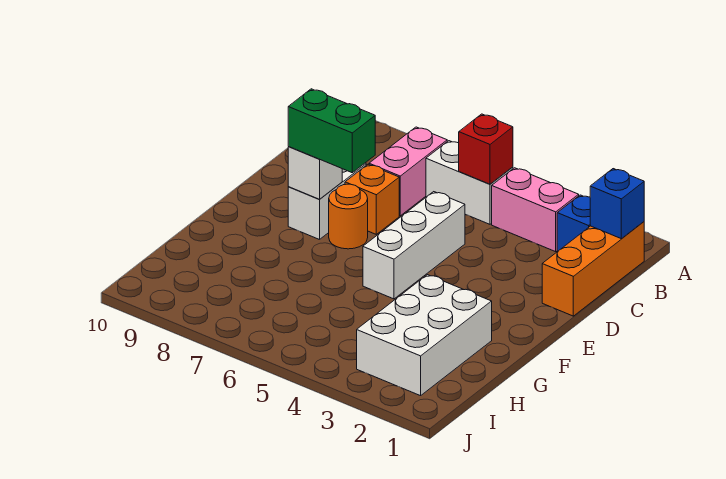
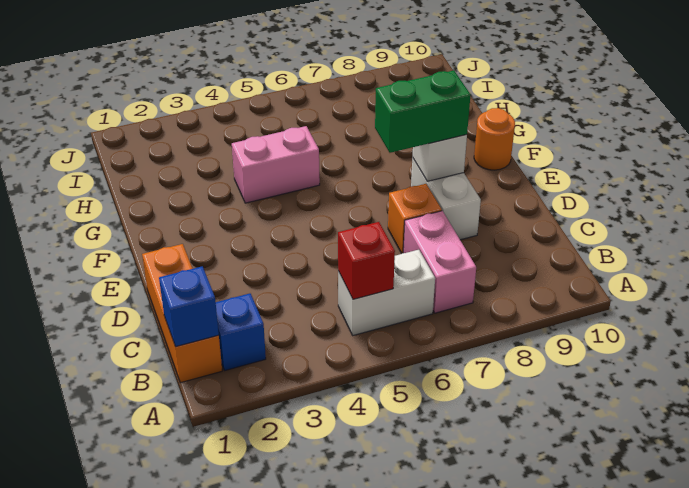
pink brick B3:B4 level 1 -> pink brick G4:G5 level 1
white brick D5:F5 level 1 -> none
orange round brick E7 level 1 -> orange round brick F10 level 1
white brick G2:I3 level 1 -> none

